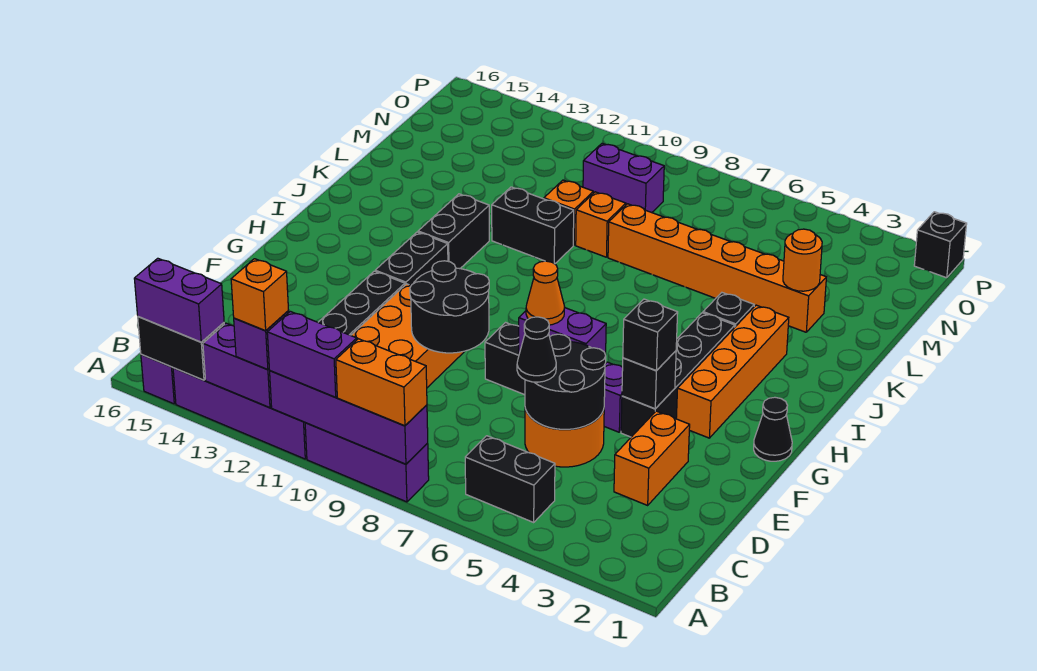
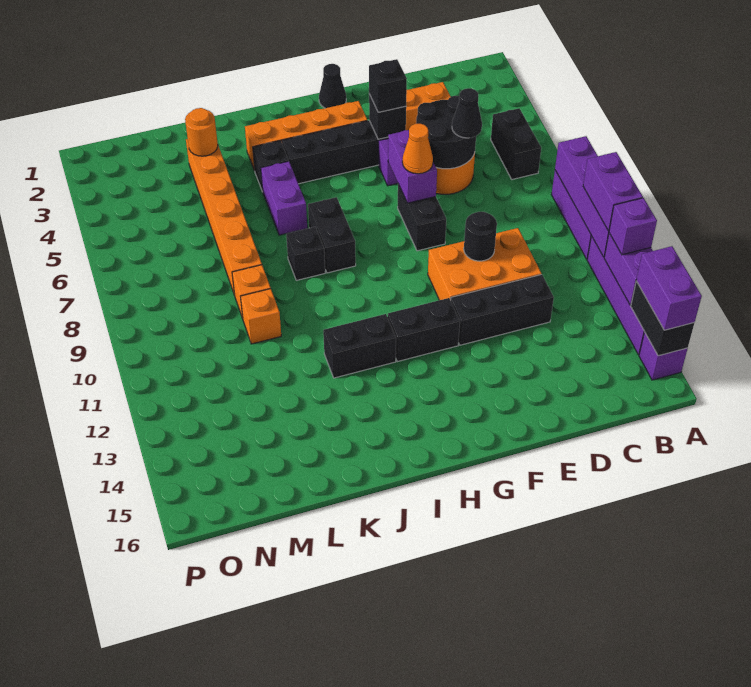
orange brick A8:A9 level 3 -> none
orange brick A12 level 4 -> none
black round brick E9:F10 level 2 -> black round brick E10 level 2
black brick K10:K11 level 1 -> black brick I7:I8 level 1
purple brick N9:N10 level 1 -> purple brick J5:J6 level 1
black brick P1 level 1 -> black brick J8 level 1

